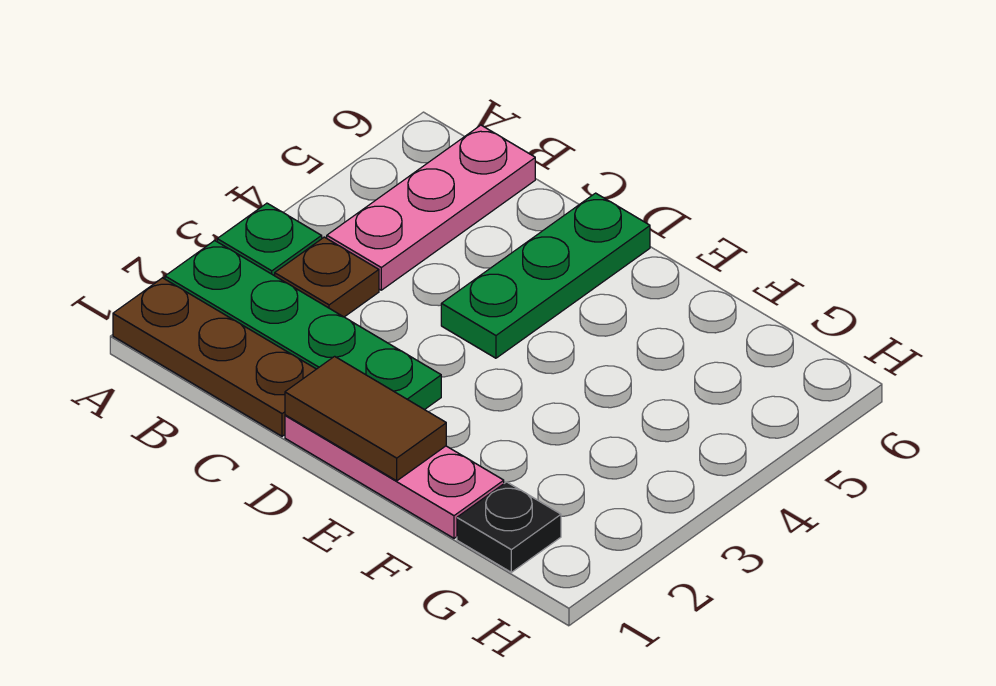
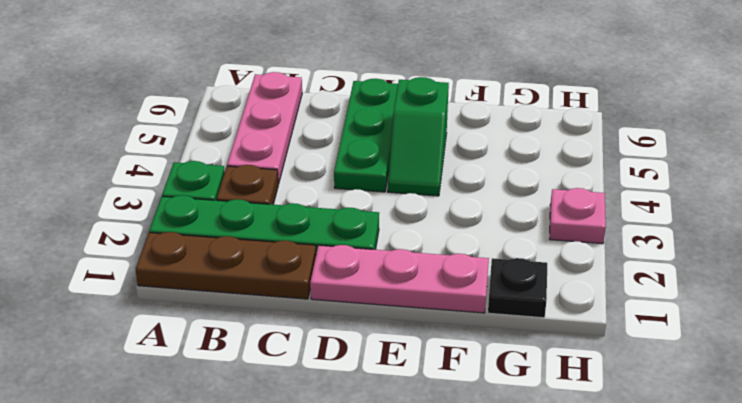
brown tile D1:E1 level 2 -> none
none -> green slope E4:E5 level 1 top 5
none -> pink plate H3 level 1

